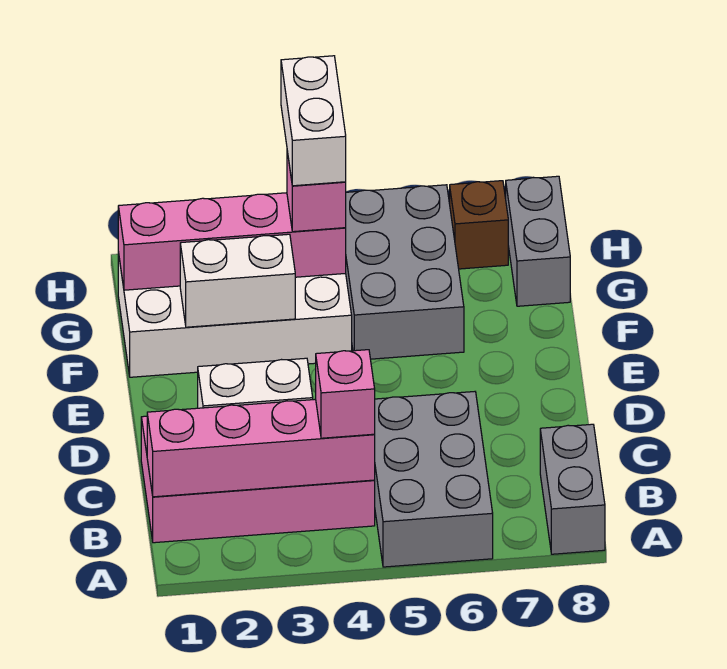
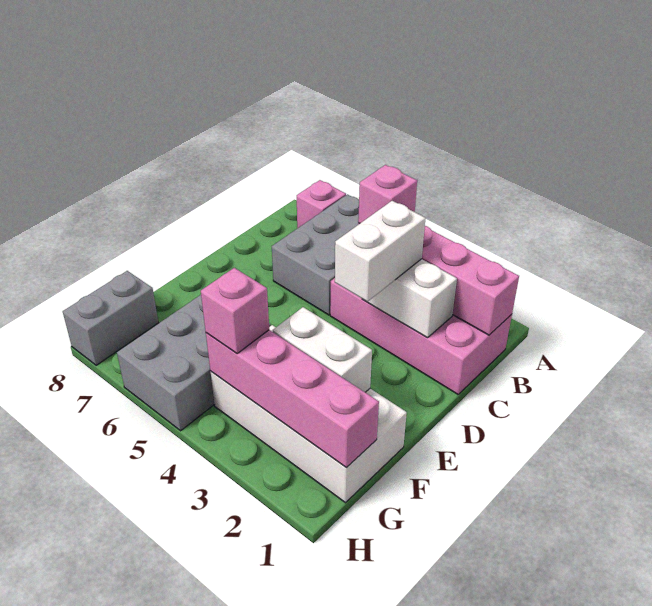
none -> pink brick A7 level 1
grey brick A8:B8 level 1 -> none
white brick G4:H4 level 4 -> white brick C3:D3 level 3
brown brick H7 level 1 -> none

